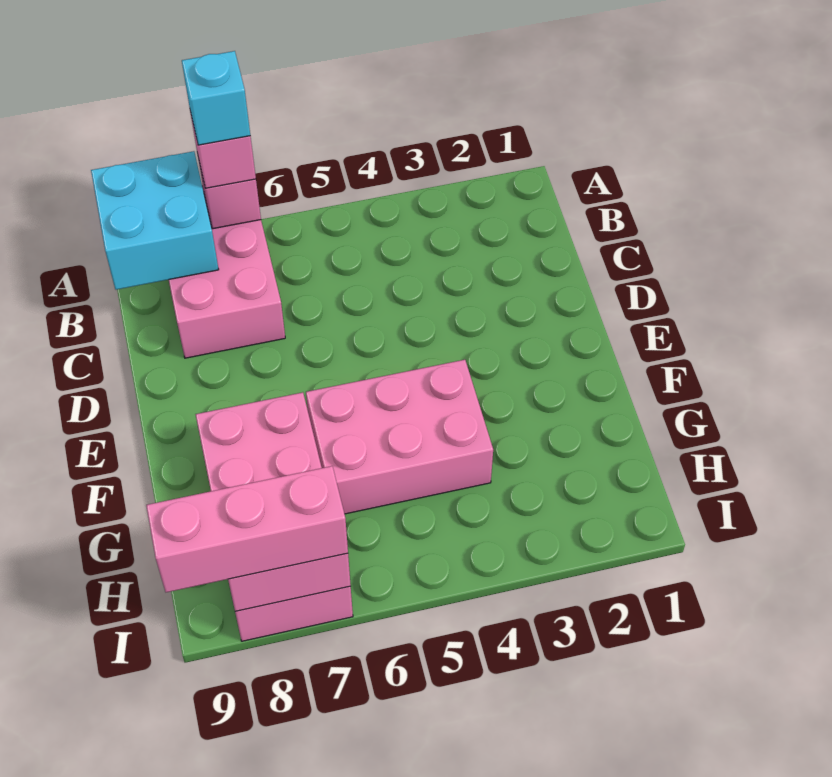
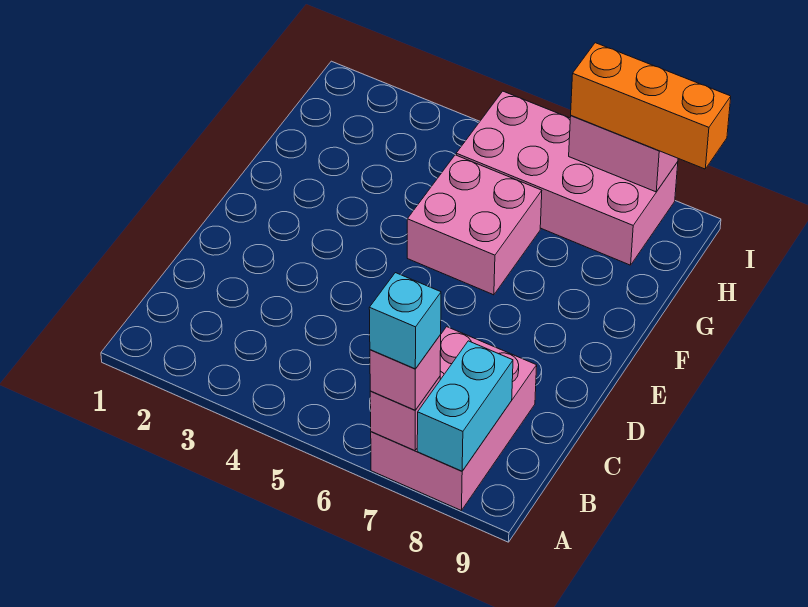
cyan brick A8:B9 level 2 -> cyan brick A8:B8 level 2
pink brick F4:G6 level 1 -> pink brick F5:G6 level 1
pink brick F7:I8 level 1 -> pink brick H5:I8 level 1
pink brick I7:I9 level 3 -> orange brick I7:I9 level 3

